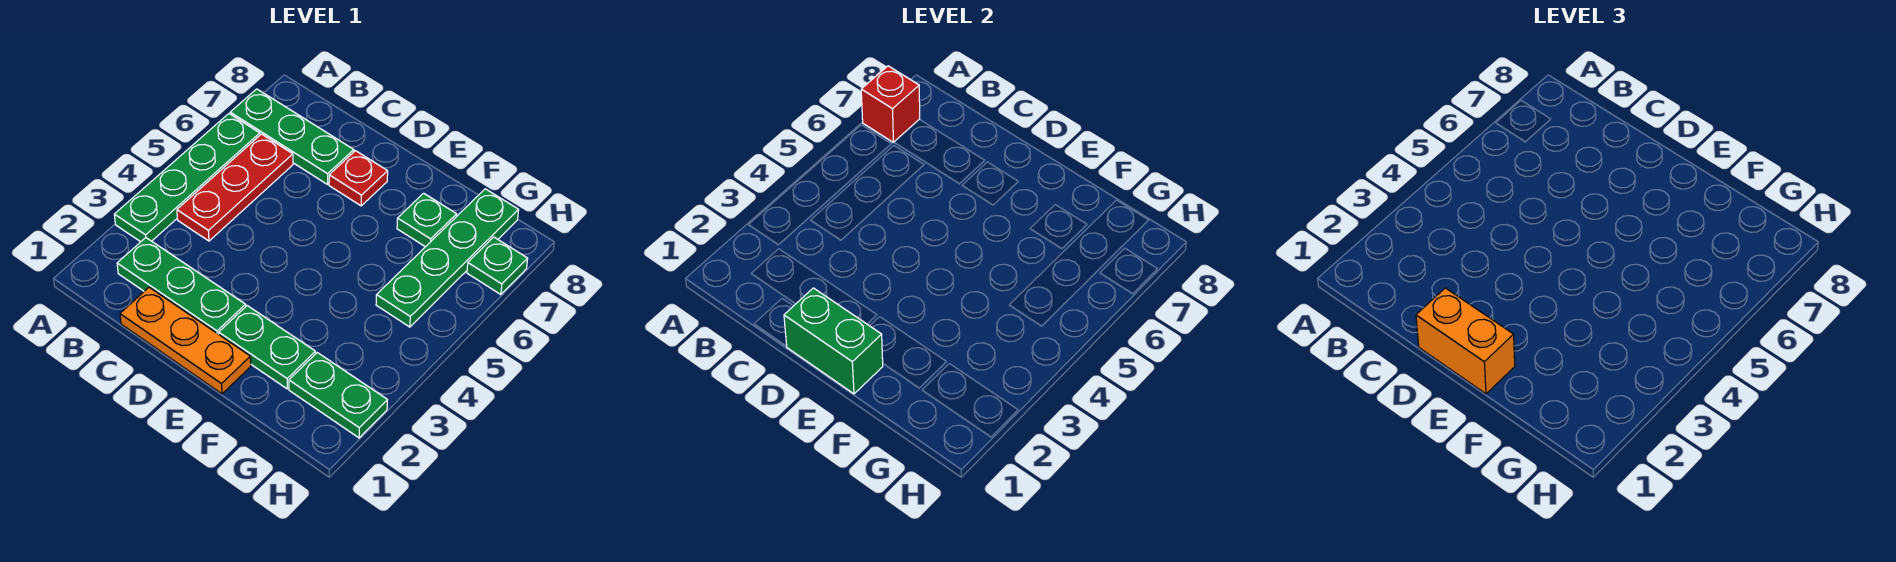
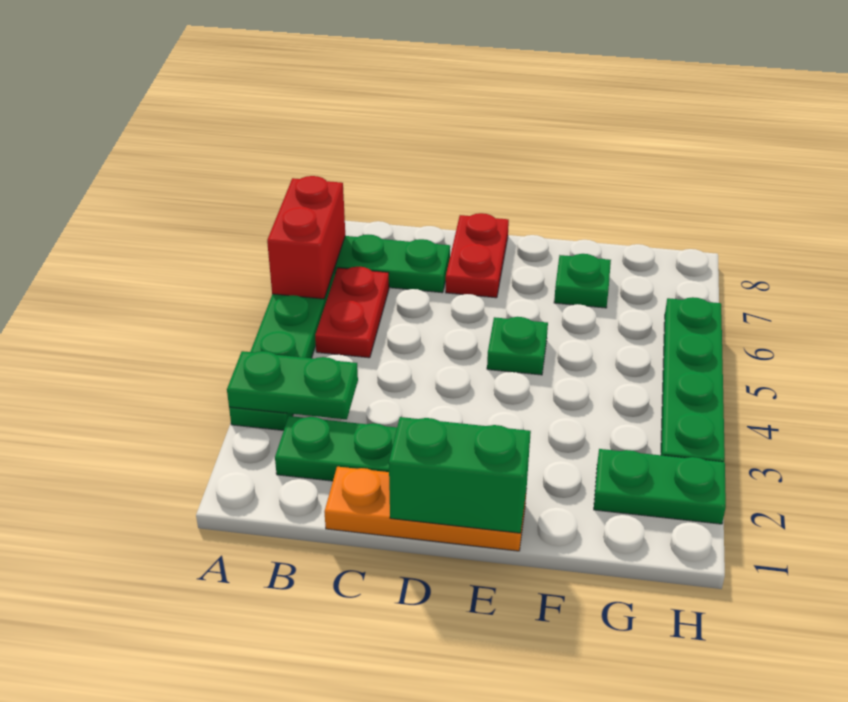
red brick A7 level 2 -> red brick A6:A7 level 2
red plate B4:B6 level 1 -> red plate B5:B6 level 1
orange brick D1:E1 level 3 -> none
red plate D7 level 1 -> red plate D7:D8 level 1
green plate E2:F2 level 1 -> green plate A3:B3 level 2
green plate G5:G8 level 1 -> green plate H3:H6 level 1
green plate H7 level 1 -> green plate E5 level 1

